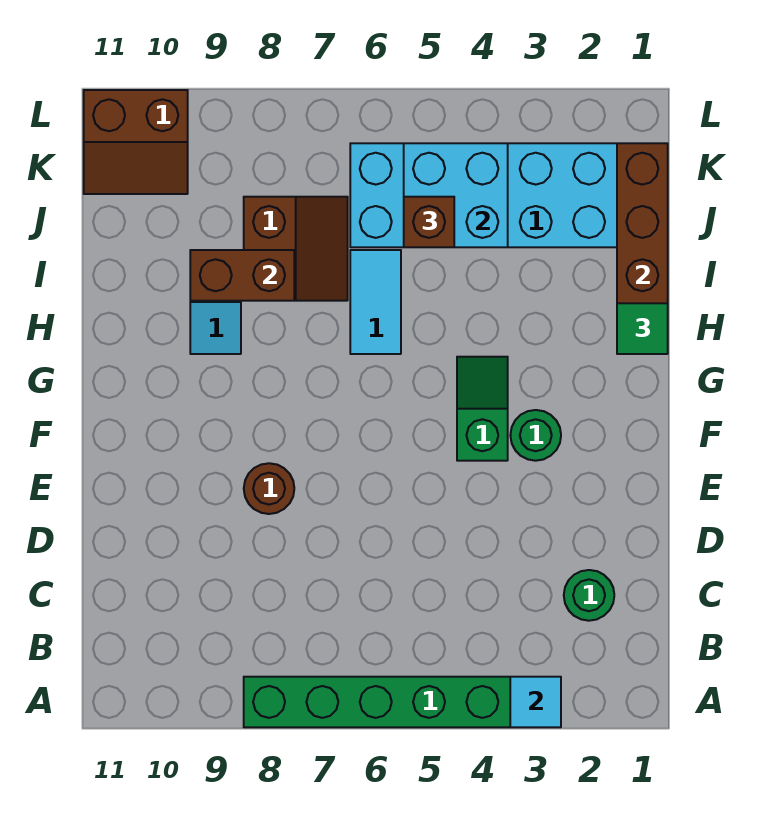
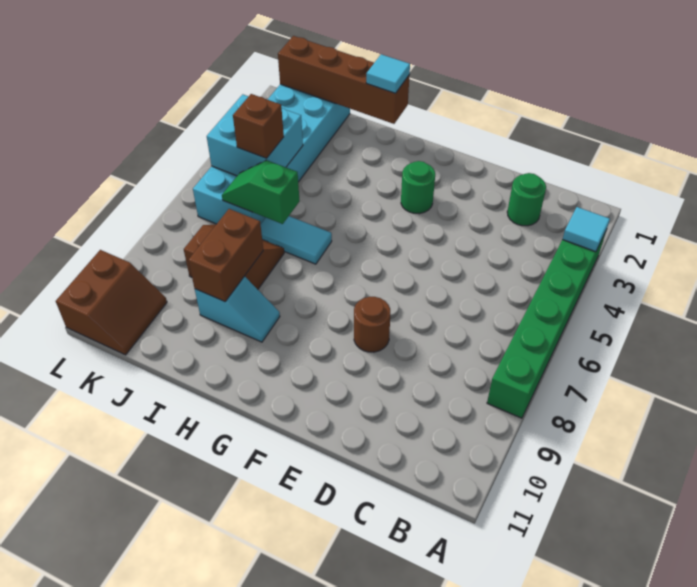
green slope F4:G4 level 1 top F -> green slope I6:J6 level 2 top I
green tile H1 level 3 -> cyan tile H1 level 3

